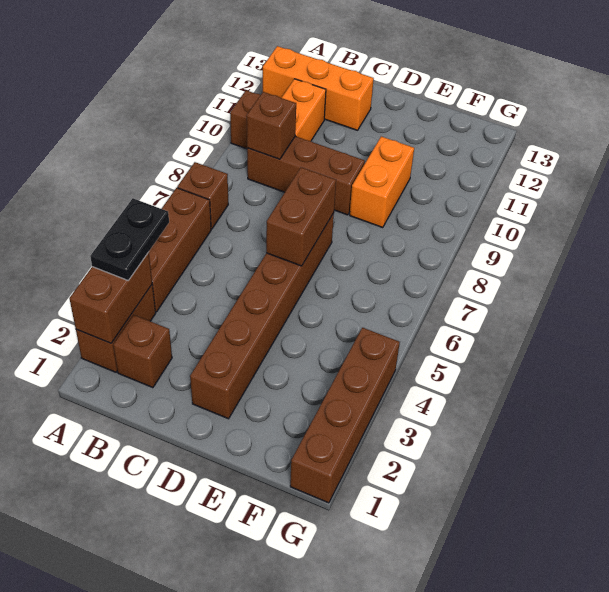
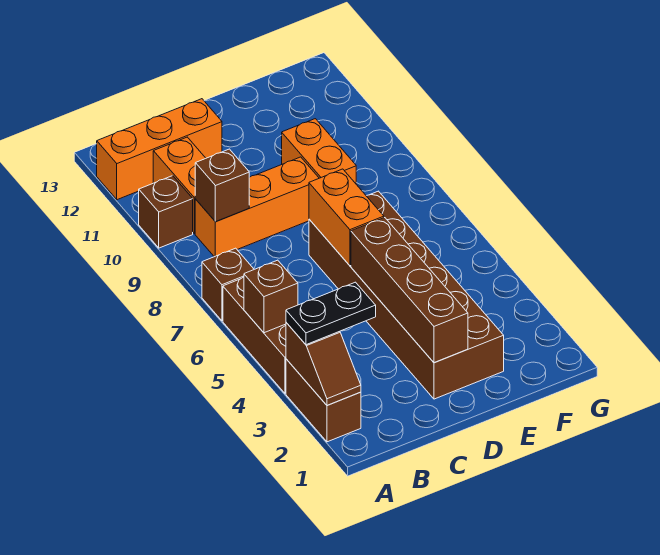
brown brick A2:A3 level 2 -> brown slope A2:A3 level 2 top 3
black plate A3:A4 level 3 -> black plate A3:B3 level 3
brown brick B2 level 1 -> brown brick A5 level 2
brown brick B9:D9 level 1 -> orange brick B9:D9 level 1
brown brick D2:D7 level 1 -> brown brick D2:E7 level 1
brown brick D6:D7 level 2 -> orange brick D6:D7 level 2
brown brick G1:G4 level 1 -> brown brick D2:D5 level 2

